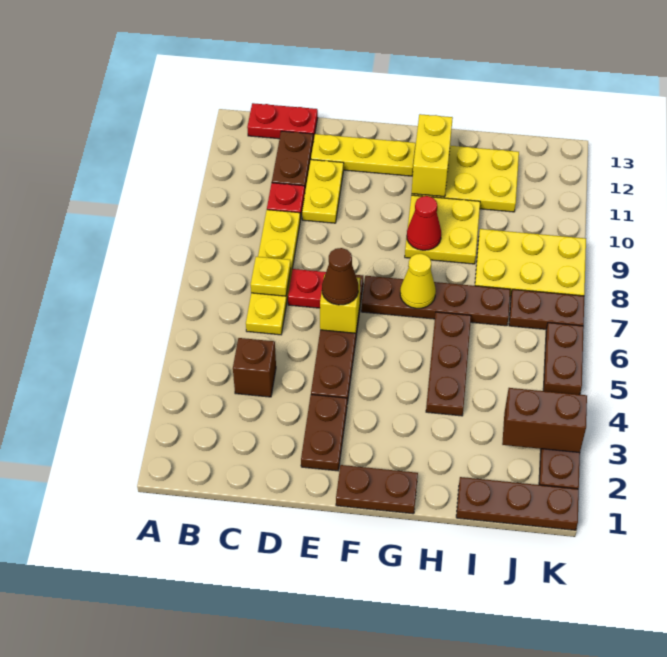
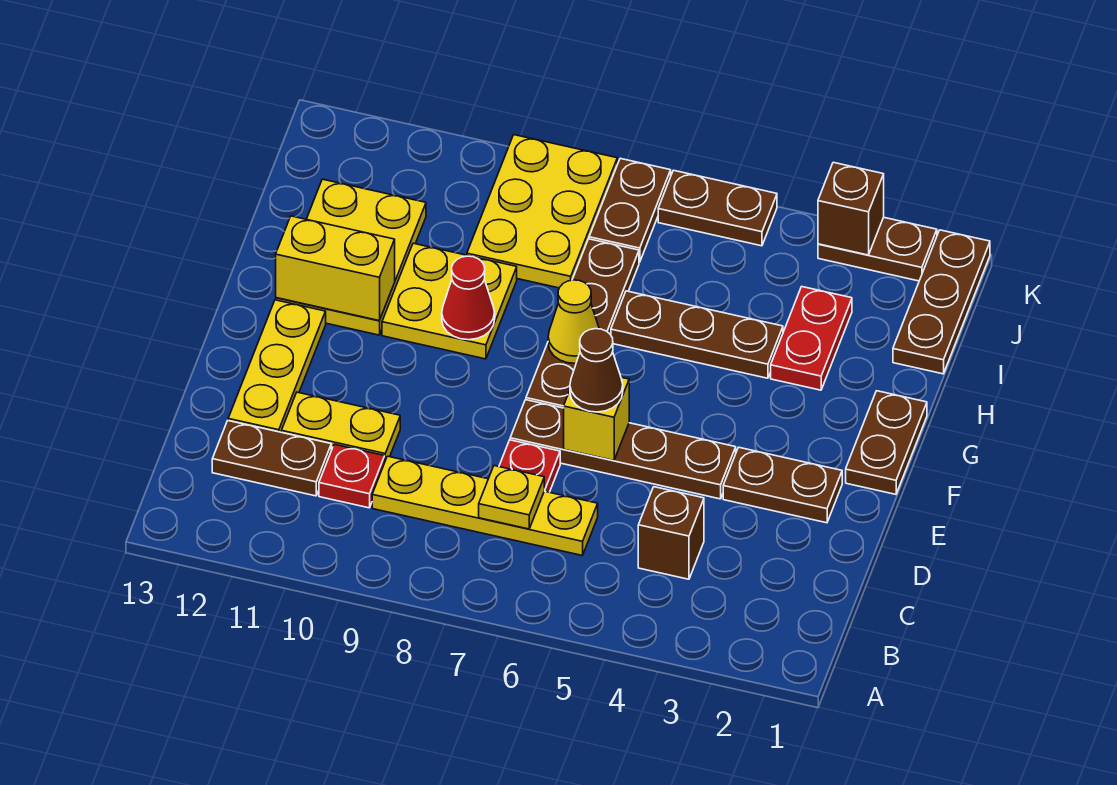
red plate B13:C13 level 1 -> red plate H3:I3 level 1
brown brick J3:K3 level 2 -> brown brick K3 level 2

